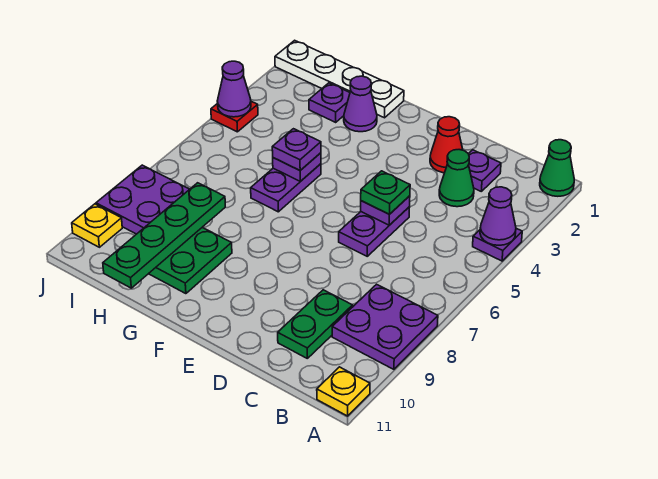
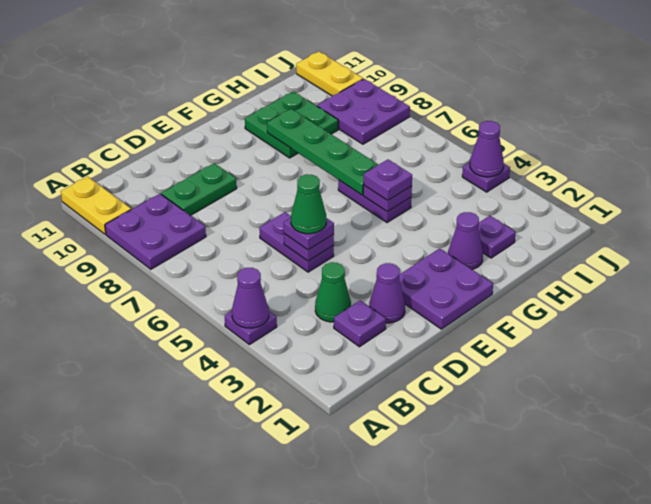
green cone A1 level 1 -> green cone D5 level 4
yellow plate A11 level 1 -> yellow plate A10:A11 level 1
green plate C9:C10 level 1 -> green plate C9:D9 level 1
red cone D2 level 1 -> purple cone D2 level 1
green plate D5 level 3 -> purple plate D5 level 3
none -> purple plate E1:F2 level 1
white plate G1:J1 level 1 -> none
green plate H8:H11 level 2 -> green plate G6:G9 level 2
red plate J4 level 1 -> purple plate J4 level 1
yellow plate J10 level 1 -> yellow plate J10:J11 level 1

